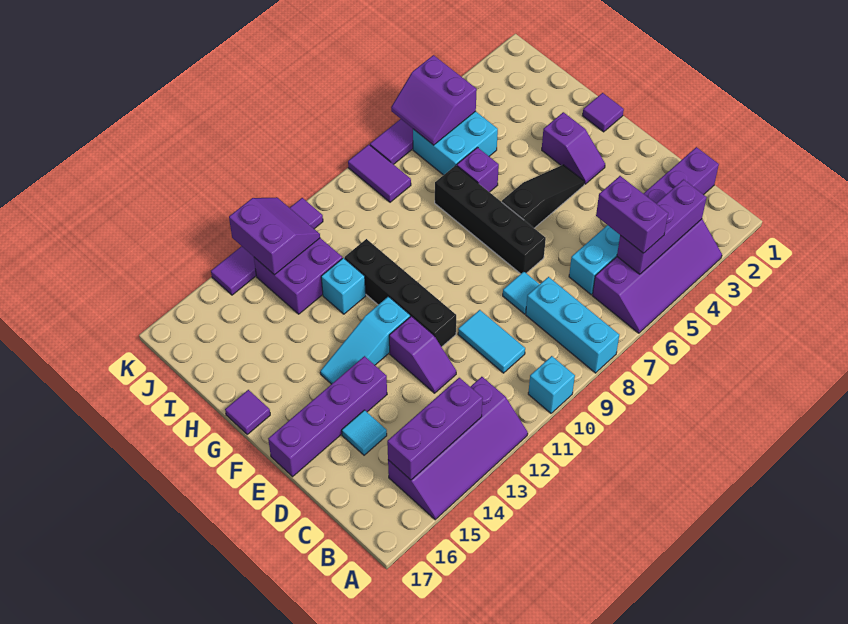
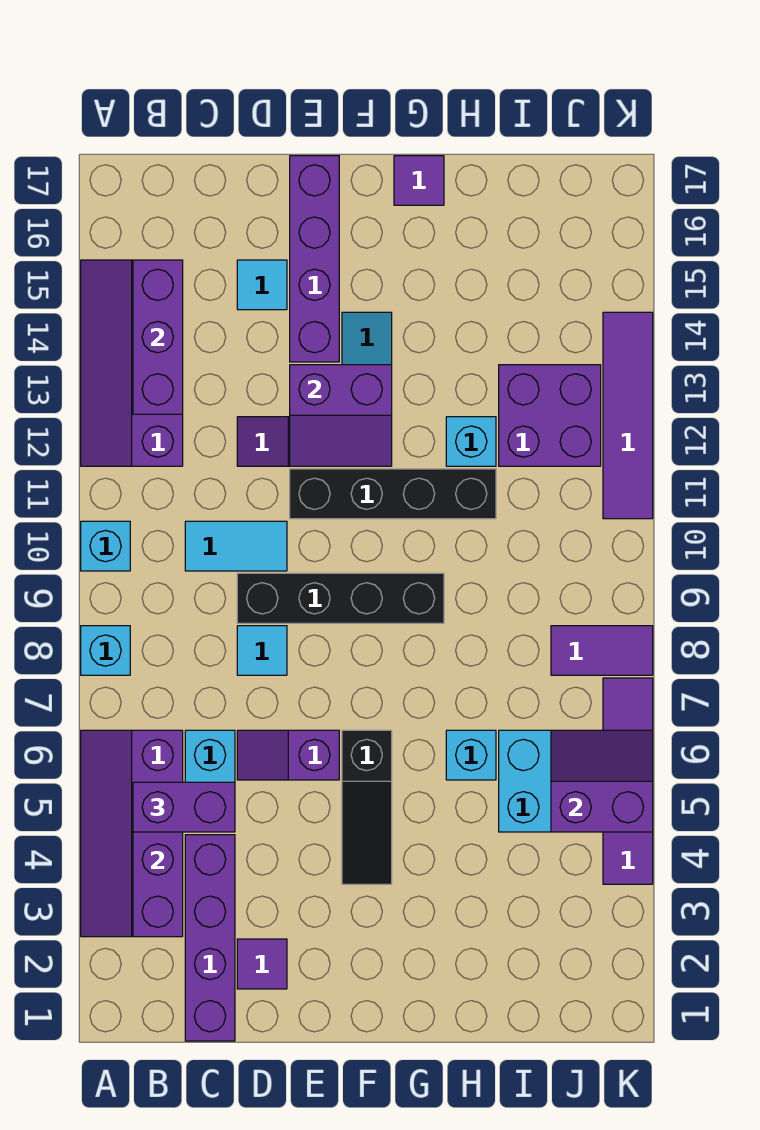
cyan brick A8:C8 level 1 -> cyan brick A8 level 1
black brick E7:H7 level 1 -> black brick D9:G9 level 1
purple slope F3:G3 level 1 top G -> purple slope D6:E6 level 1 top E
purple tile G1 level 1 -> purple tile D2 level 1
purple brick H6 level 1 -> cyan brick H6 level 1
purple slope J12:K13 level 2 top 13 -> purple slope E12:F13 level 2 top 13

